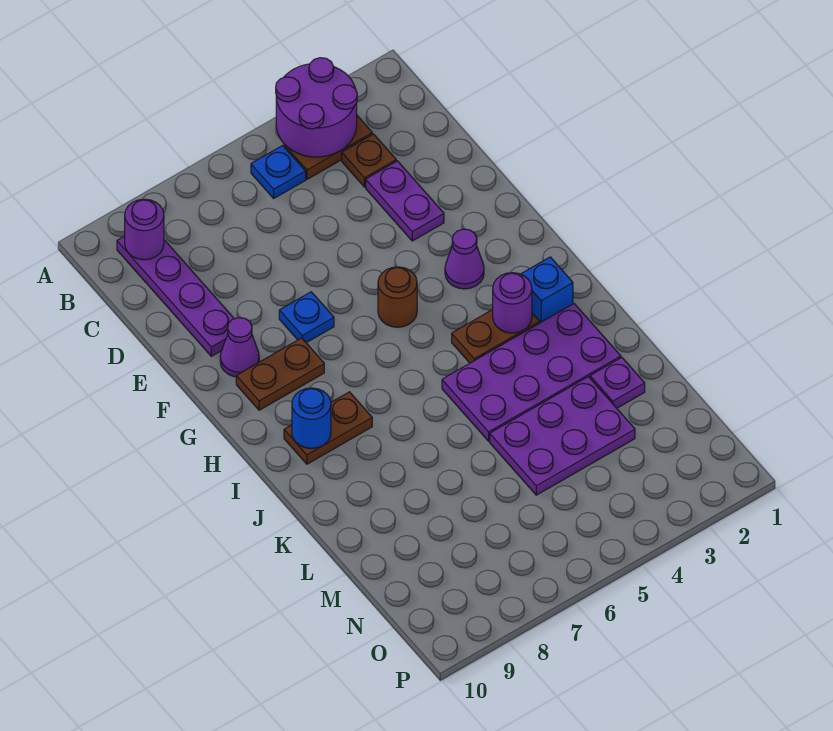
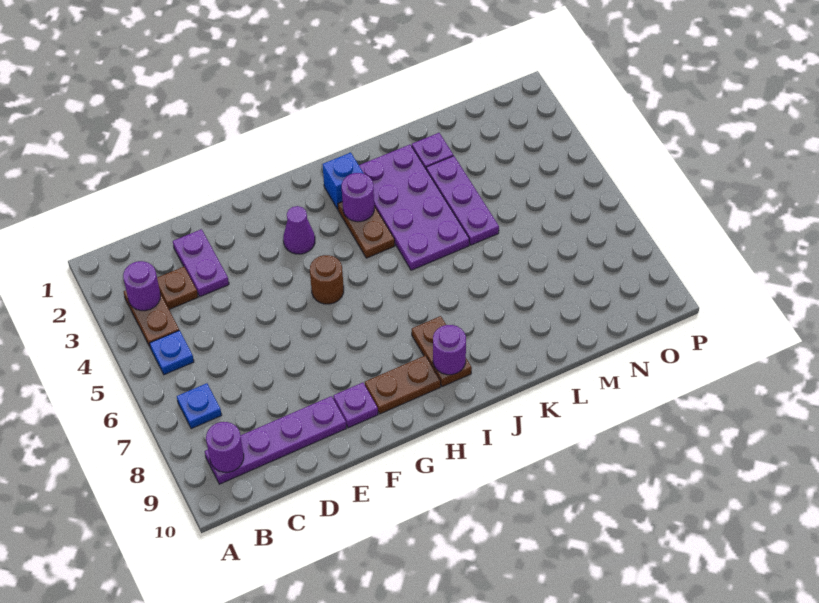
purple round brick A3:B4 level 2 -> purple round brick B3 level 2
purple plate D3:E3 level 1 -> purple plate D2:D3 level 1
blue plate F7 level 1 -> blue plate B7 level 1
purple cone F9 level 1 -> purple plate F9 level 1
brown plate G8:G9 level 1 -> brown plate G9:H9 level 1
blue round brick I9 level 2 -> purple round brick I9 level 2
purple plate L3:M5 level 1 -> purple plate L3:L5 level 1

